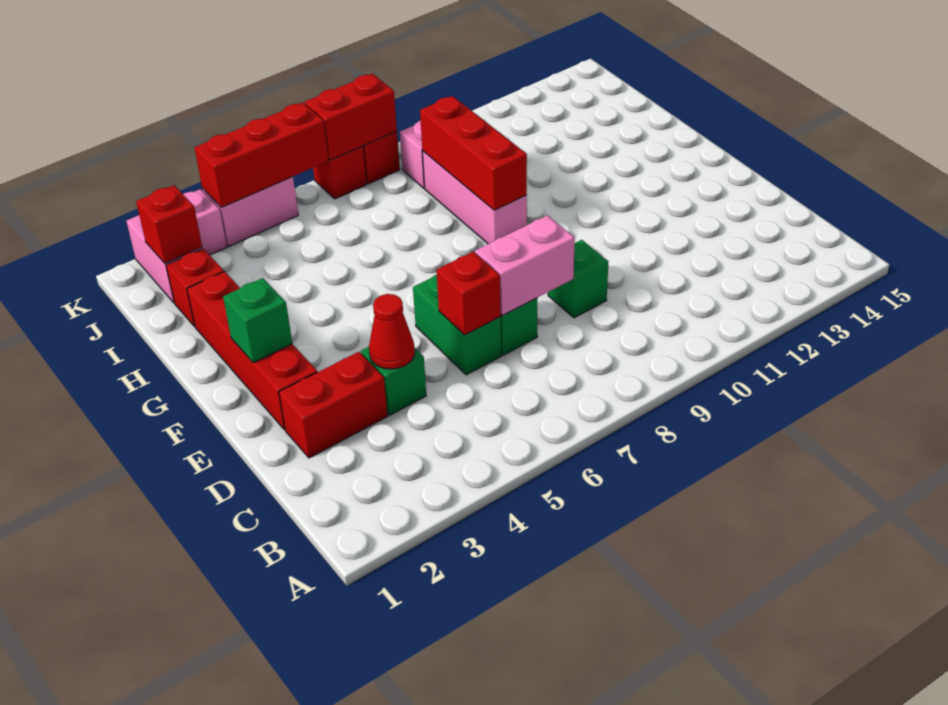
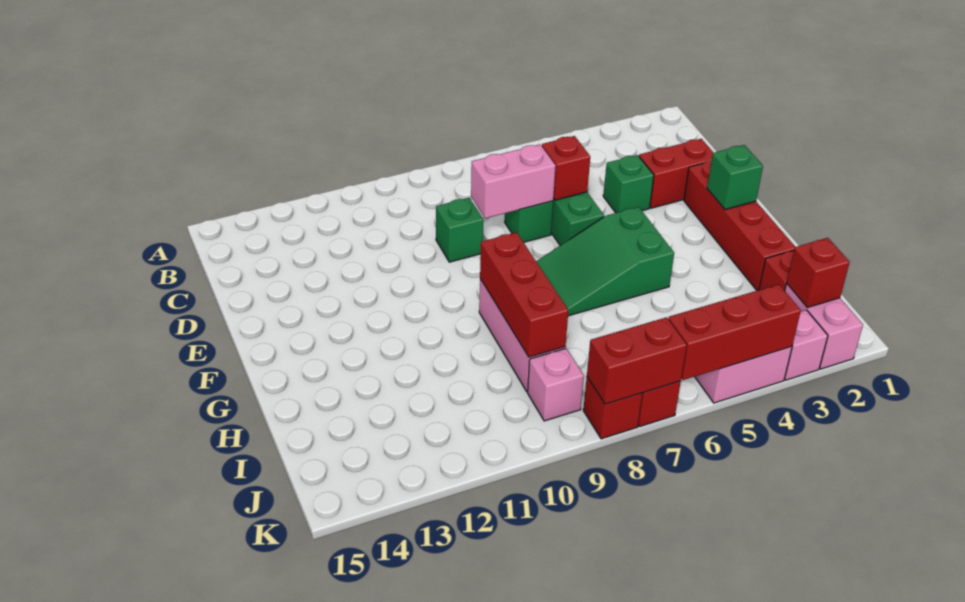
red cone D4 level 2 -> none
none -> green slope F5:G7 level 1 top 5

